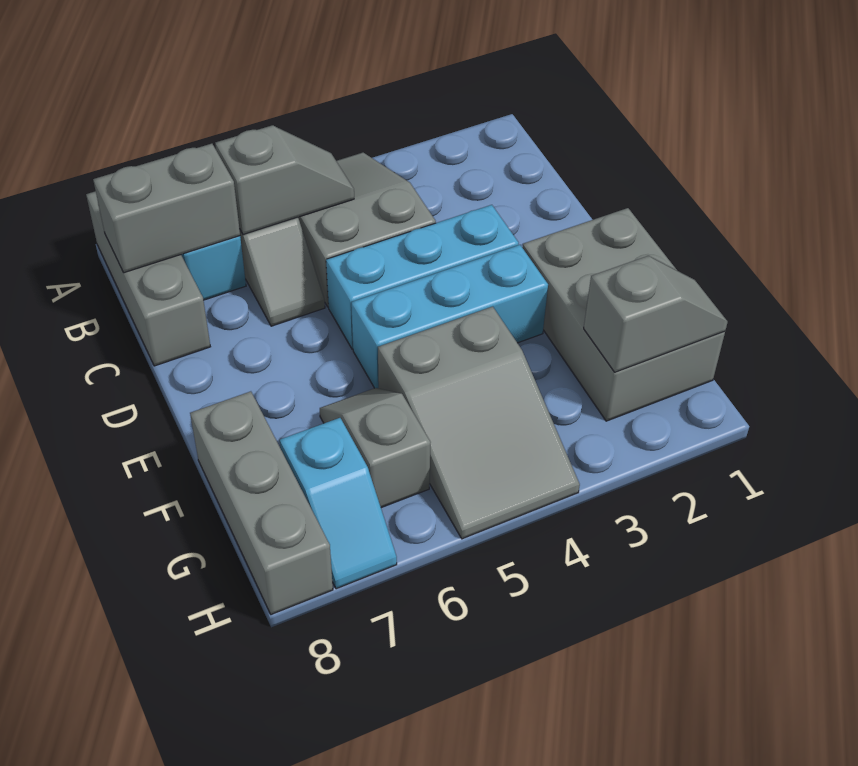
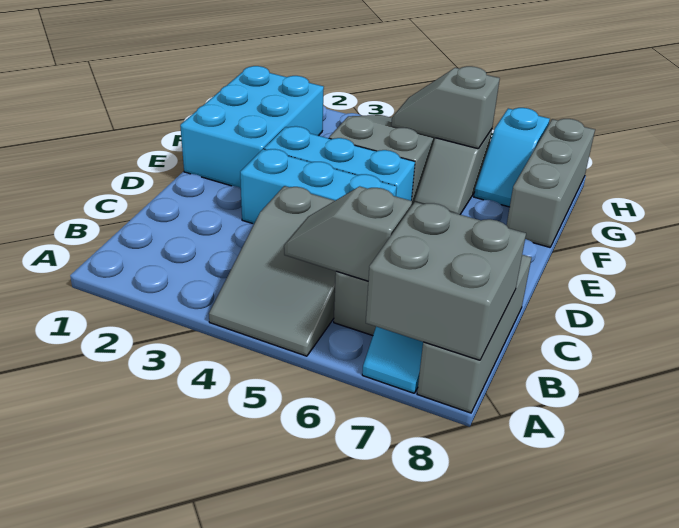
grey brick B7:B8 level 2 -> grey brick A7:B8 level 2
grey brick E1:G2 level 1 -> cyan brick E1:G2 level 1
grey slope G1:G2 level 2 top 2 -> grey slope G5:G6 level 2 top 6
cyan slope G7:H7 level 1 top G -> cyan slope G7:H7 level 1 top H

